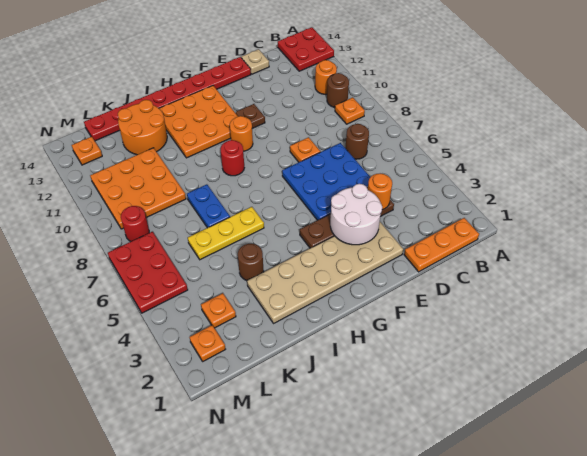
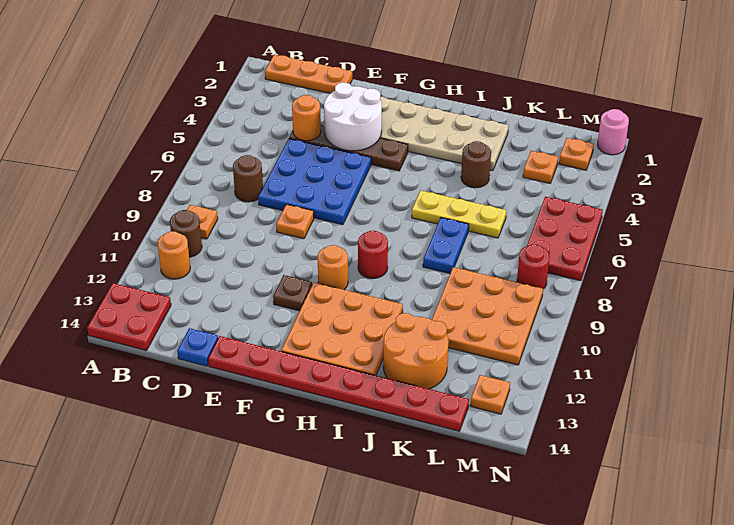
tan plate D14 level 1 -> blue plate D14 level 1
none -> pink round brick N1 level 1

